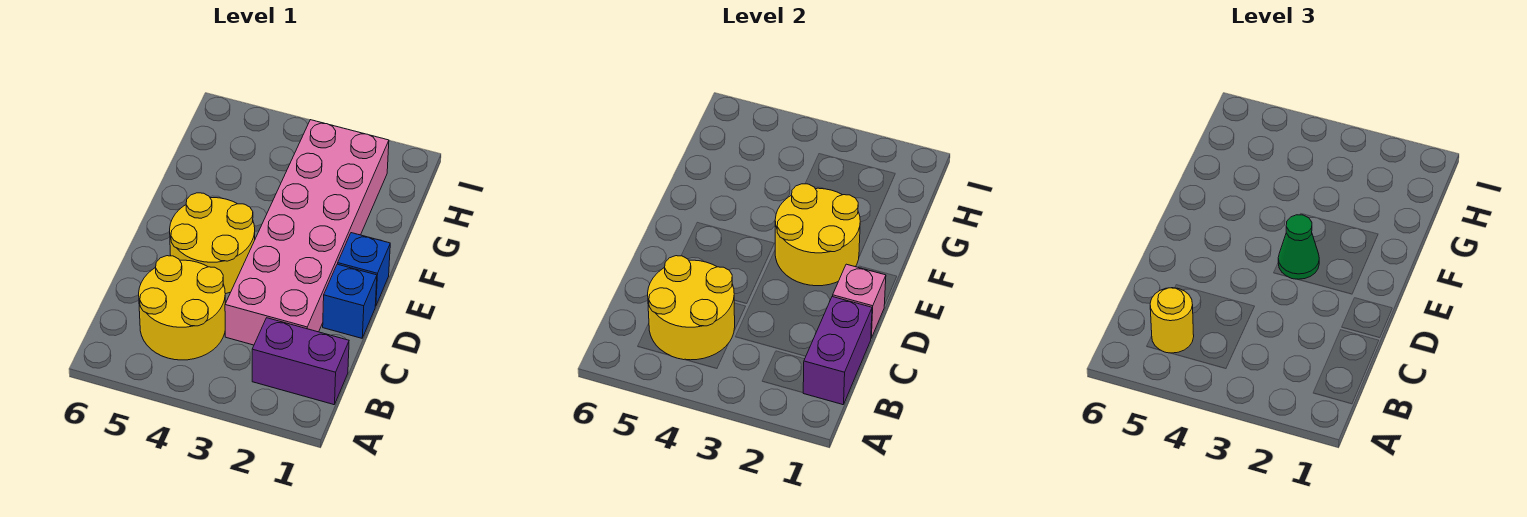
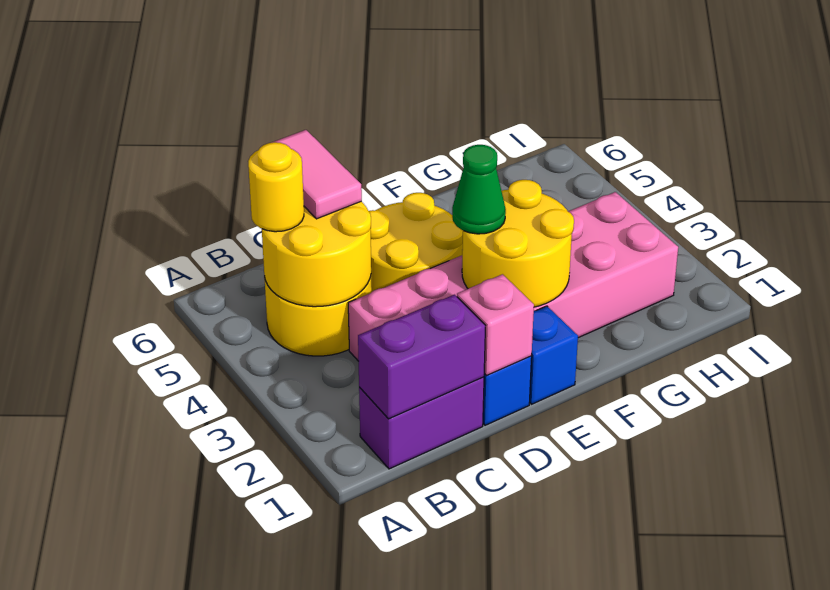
purple brick B1:B2 level 1 -> purple brick B1:C1 level 1
none -> pink tile C5:C6 level 3

